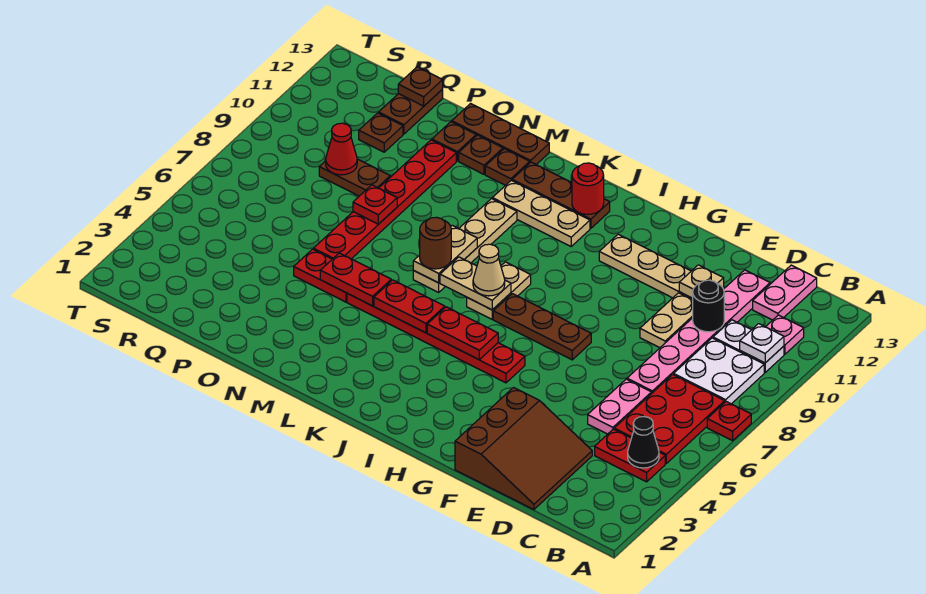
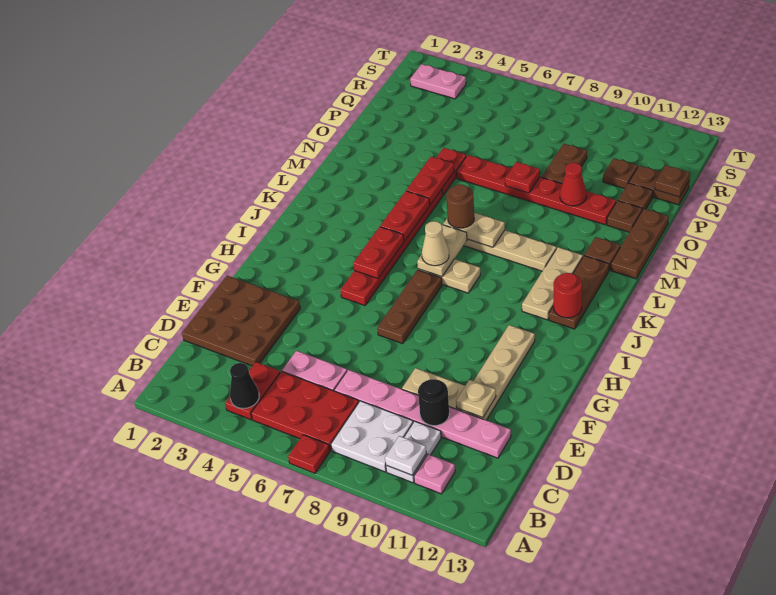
pink plate C12:C13 level 1 -> pink plate S2:S3 level 1
brown slope D1:F3 level 1 top F -> brown plate D1:F3 level 1
brown plate N12 level 1 -> brown plate P12 level 1
red cone Q9 level 2 -> red cone O10 level 2

